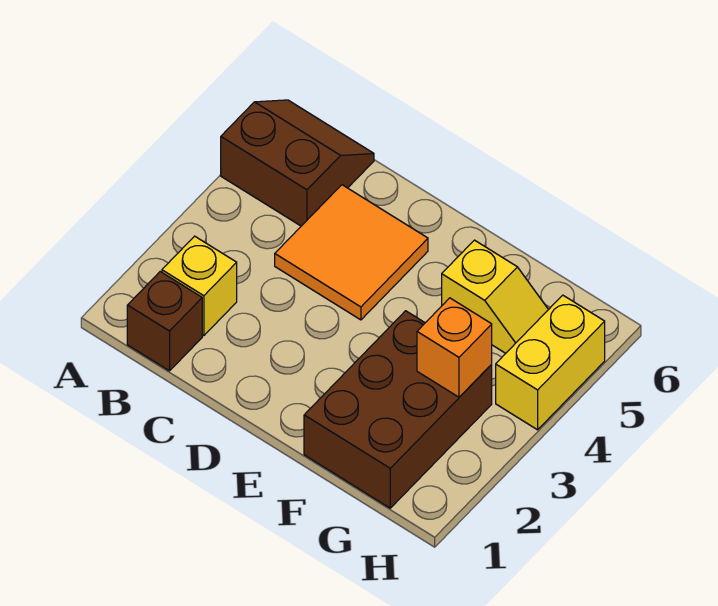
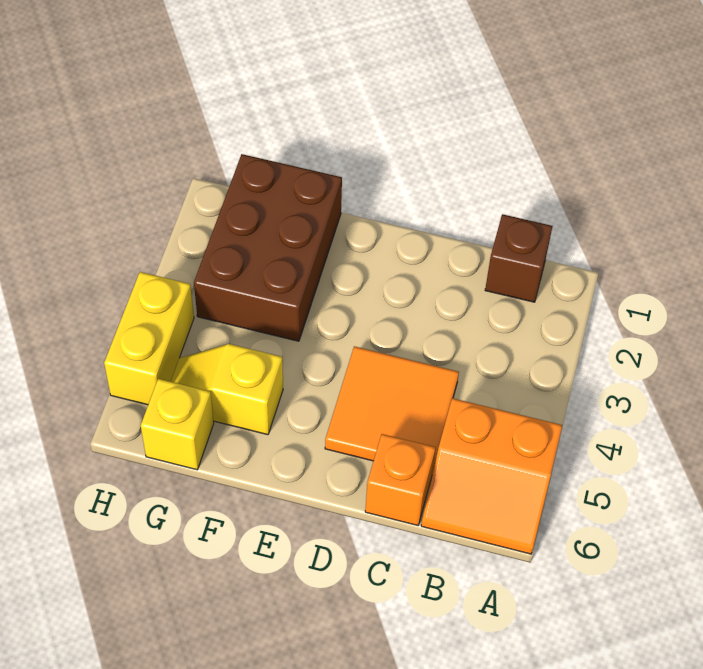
brown slope A5:B6 level 1 top 5 -> orange slope A5:B6 level 1 top 5
yellow brick B2 level 1 -> yellow brick G6 level 1
orange brick G3 level 2 -> orange brick C6 level 1

